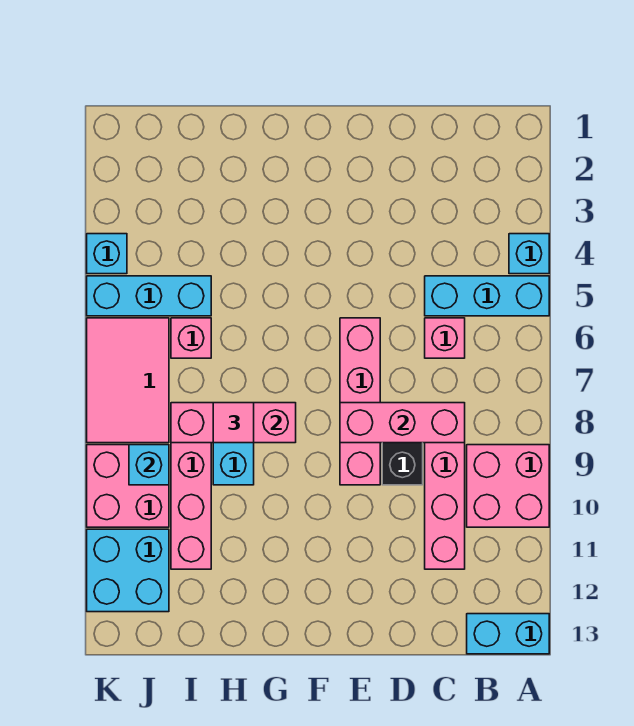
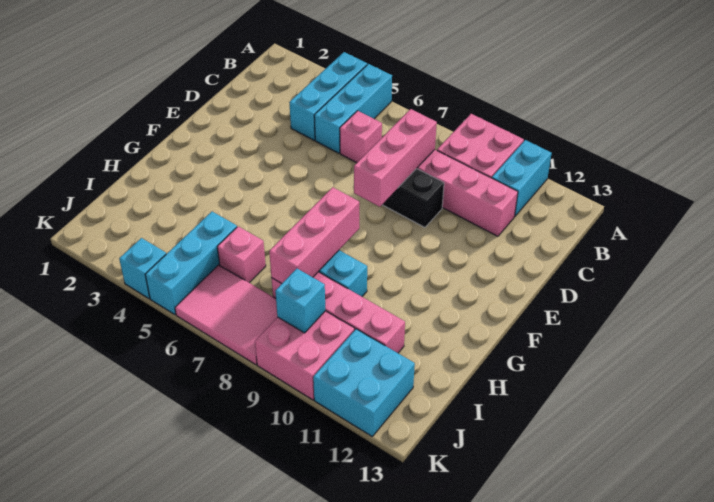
cyan brick A4 level 1 -> cyan brick A4:C4 level 1
cyan brick A13:B13 level 1 -> cyan brick A11:B11 level 1
pink brick E6:E9 level 1 -> none
pink tile H8 level 3 -> none

